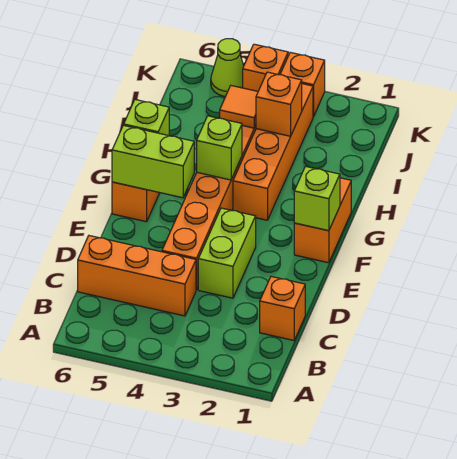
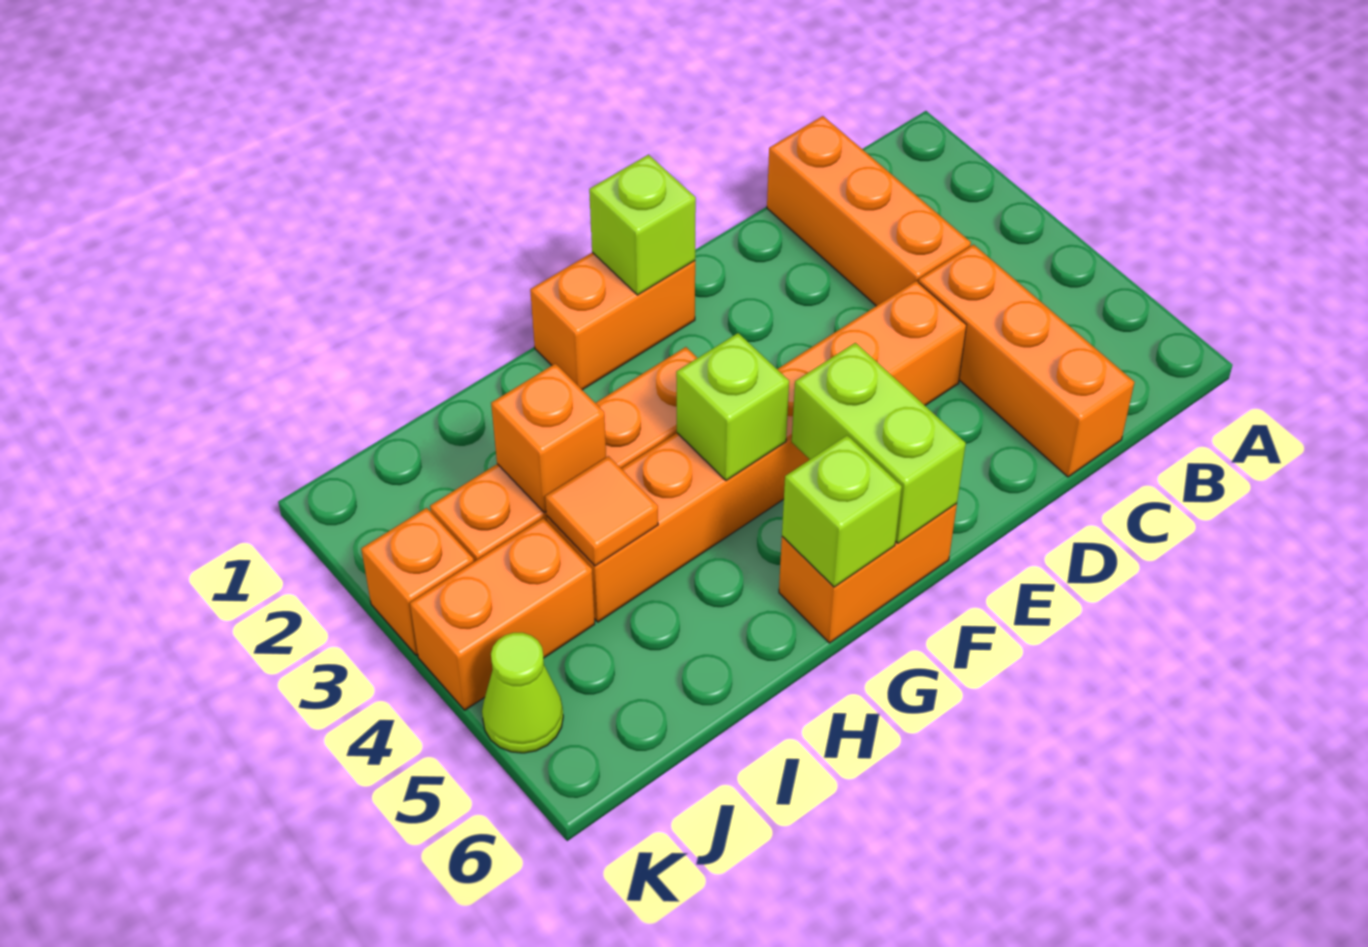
orange brick C1 level 1 -> orange brick C1:C3 level 1
lime brick D3:E3 level 1 -> none
orange brick K4 level 1 -> orange brick J4:K4 level 1

